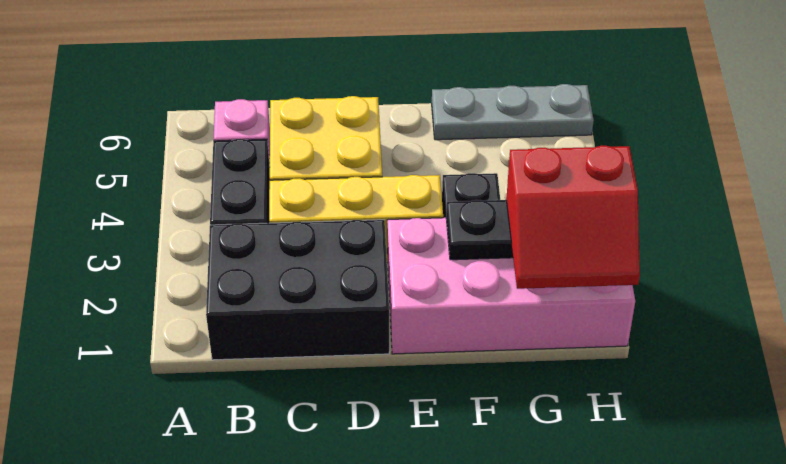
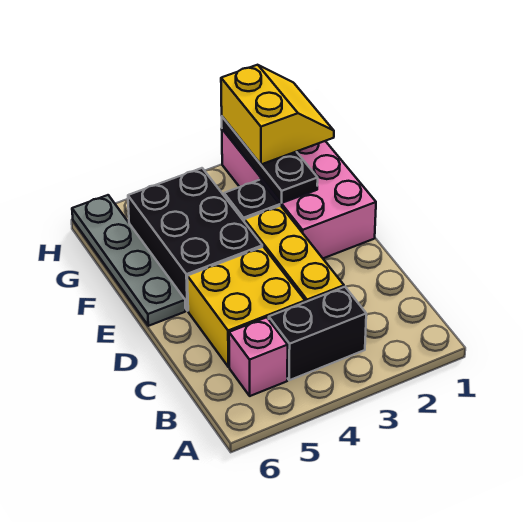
black brick B1:D2 level 1 -> black brick E4:G5 level 1
grey plate F6:H6 level 1 -> grey plate E6:H6 level 1
red slope G1:H2 level 3 top 2 -> yellow slope G1:H2 level 3 top 2

